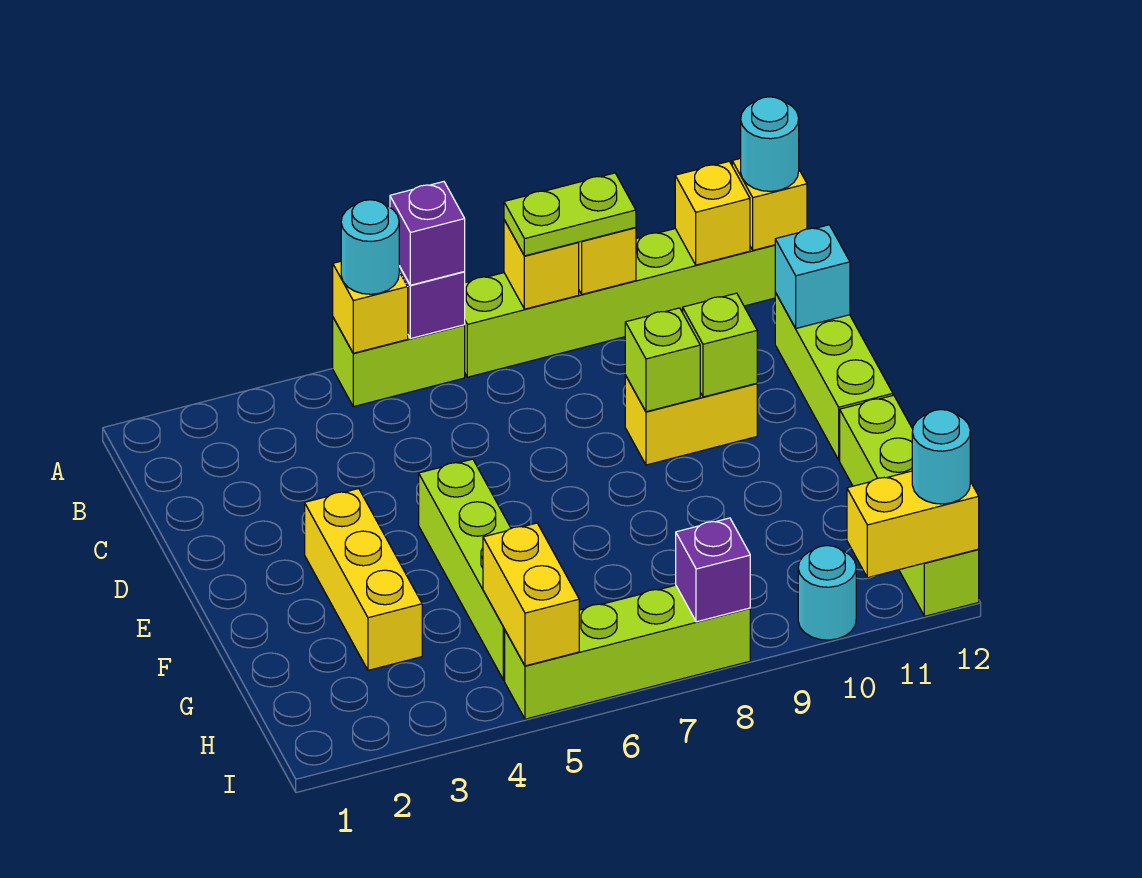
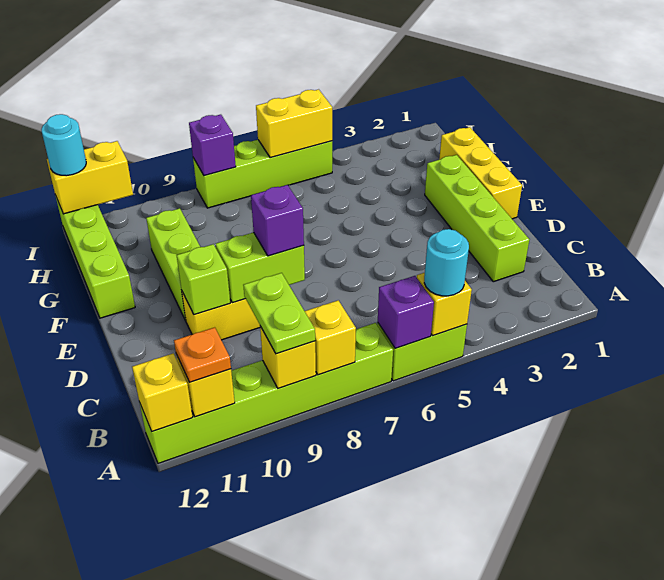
purple brick A6 level 3 -> purple brick D8 level 3
lime plate A8:A9 level 3 -> lime plate A9:B9 level 3
none -> orange plate A11 level 3
cyan round brick A12 level 3 -> none
lime brick C12:E12 level 1 -> lime brick E10:G10 level 1
cyan brick C12 level 2 -> none
lime brick D9 level 2 -> lime brick D8:D9 level 2
yellow brick E3:G3 level 1 -> yellow brick E1:G1 level 1
lime brick E5:H5 level 1 -> lime brick C2:F2 level 1
yellow brick H5:I5 level 2 -> yellow brick I5:I6 level 2
cyan round brick I10 level 1 -> none

